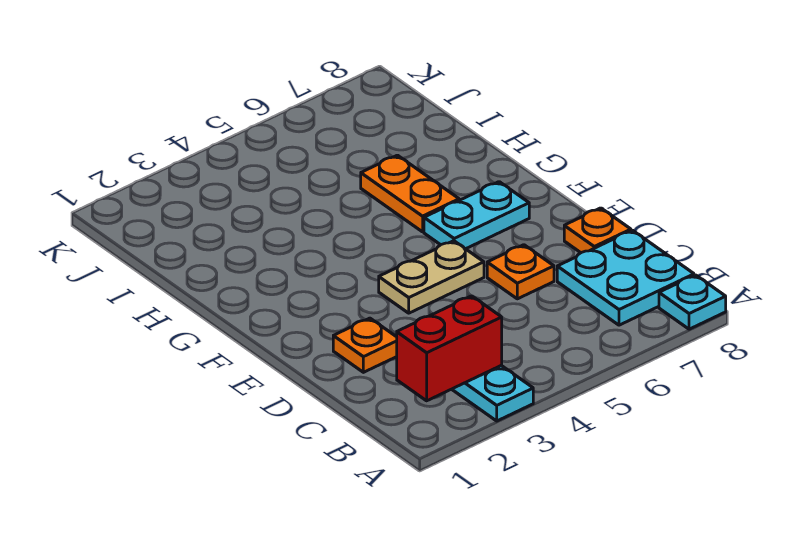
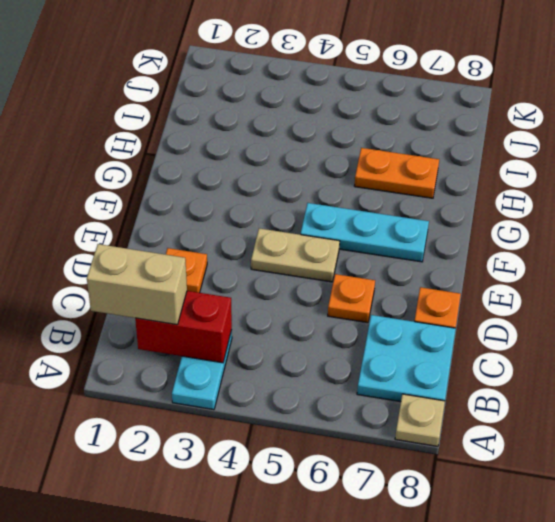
cyan plate A8 level 1 -> tan plate A8 level 1
none -> tan brick B1:B2 level 3
cyan plate F6:F7 level 1 -> cyan plate F5:F7 level 1
orange plate G6:H6 level 1 -> orange plate H6:H7 level 1

